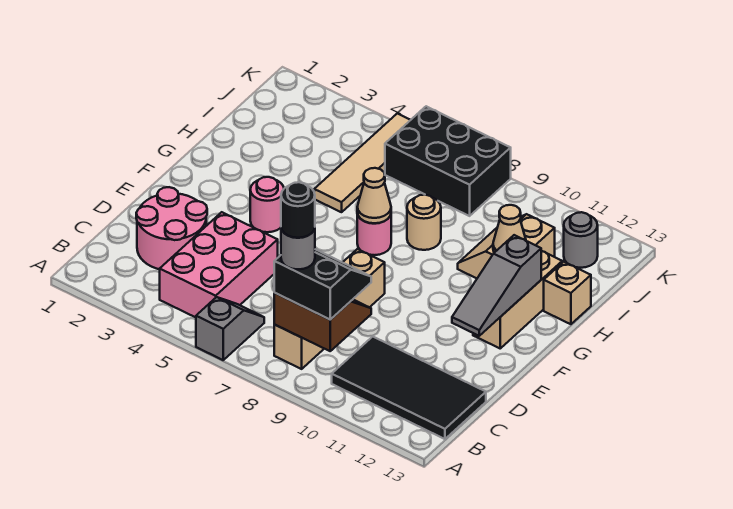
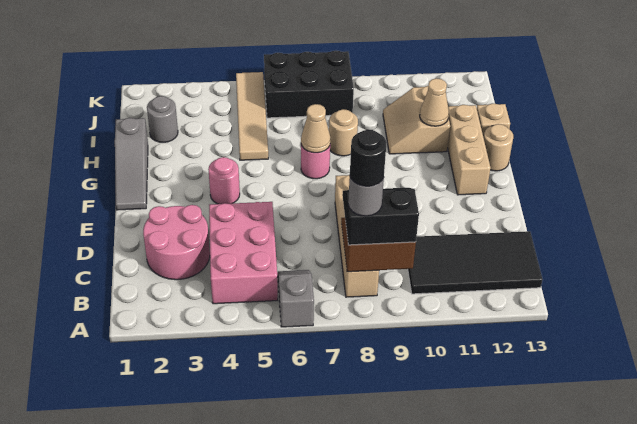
grey slope E12:G12 level 2 top G -> grey slope F1:H1 level 1 top H
none -> tan round brick G13 level 1
grey round brick J12 level 1 -> grey round brick I2 level 1

